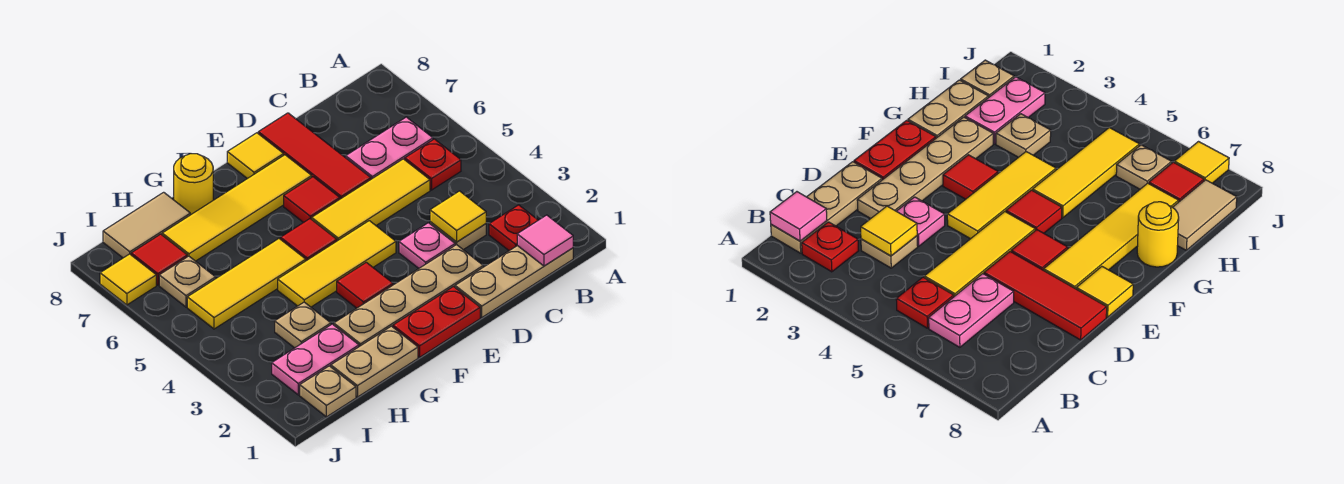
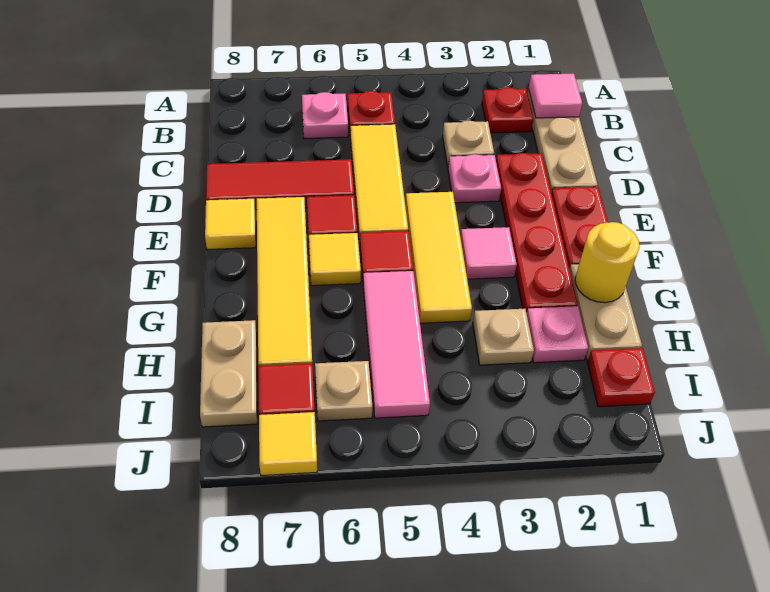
pink plate B6:C6 level 1 -> pink plate B6 level 1
yellow tile C3 level 2 -> yellow tile F6 level 1
tan plate D2:G2 level 1 -> red plate D2:G2 level 1
red tile F3 level 1 -> pink tile F3 level 1
yellow tile G5:I5 level 1 -> pink tile G5:I5 level 1
yellow round brick G8 level 1 -> yellow round brick G1 level 2
pink plate H2:I2 level 1 -> pink plate H2 level 1
tan tile H8:I8 level 1 -> tan plate H8:I8 level 1
tan plate I1 level 1 -> red plate I1 level 1

